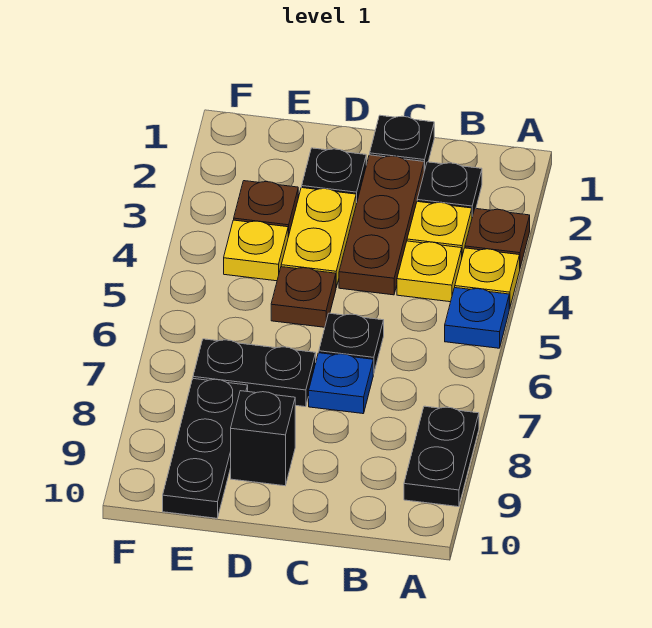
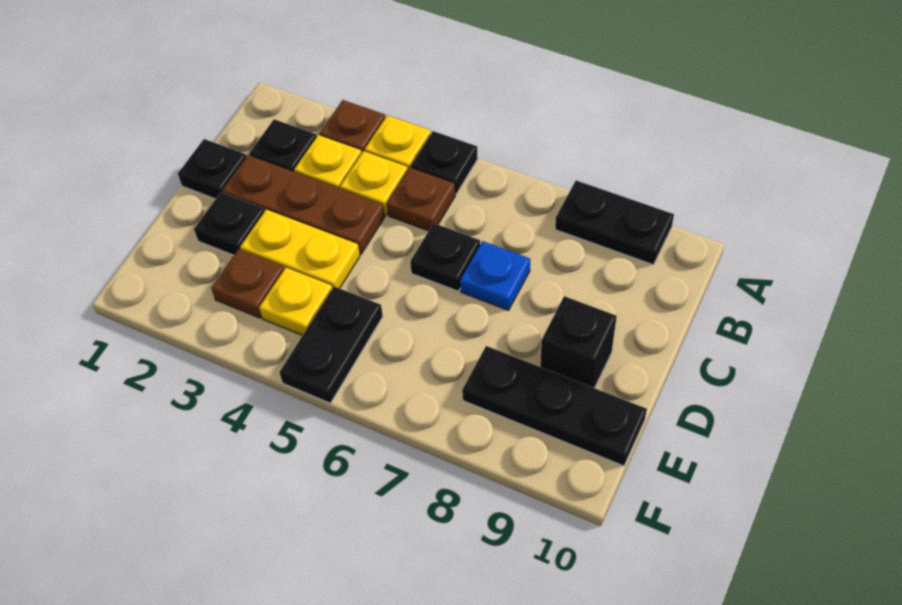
blue plate A5 level 1 -> black plate A5 level 1
brown plate D5 level 1 -> brown plate B5 level 1
black plate D7:E7 level 1 -> black plate E5:F5 level 1

